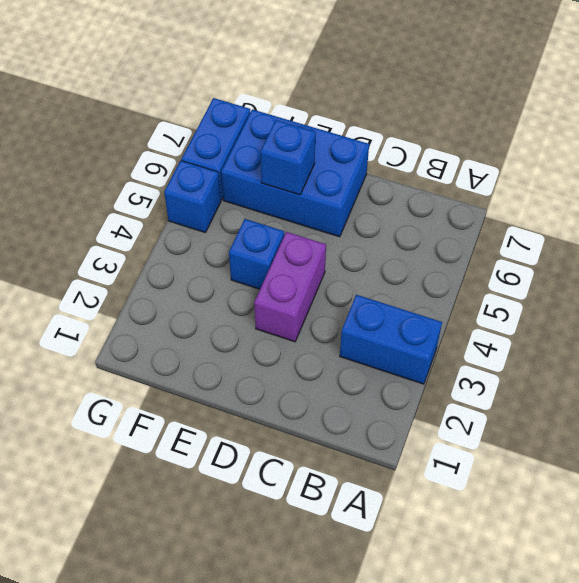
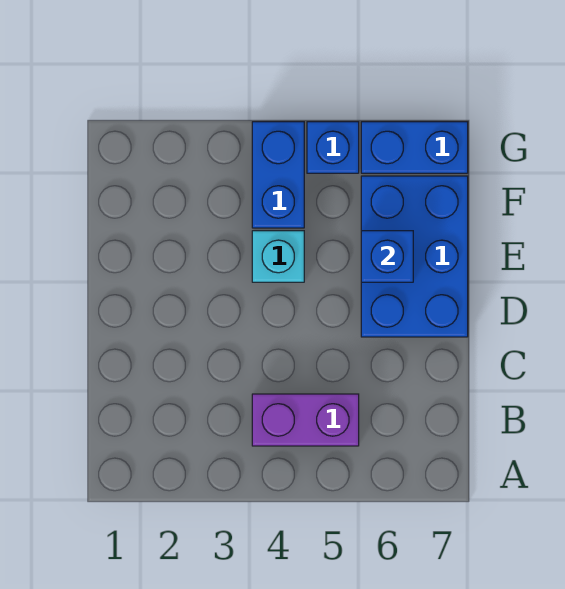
blue brick A3:B3 level 1 -> blue brick F4:G4 level 1
purple brick D3:D4 level 1 -> purple brick B4:B5 level 1
blue brick E4 level 1 -> cyan brick E4 level 1

